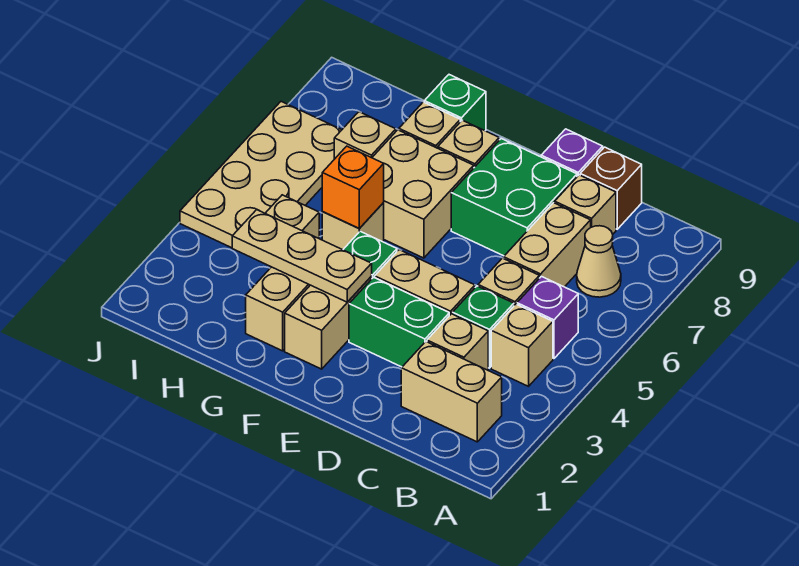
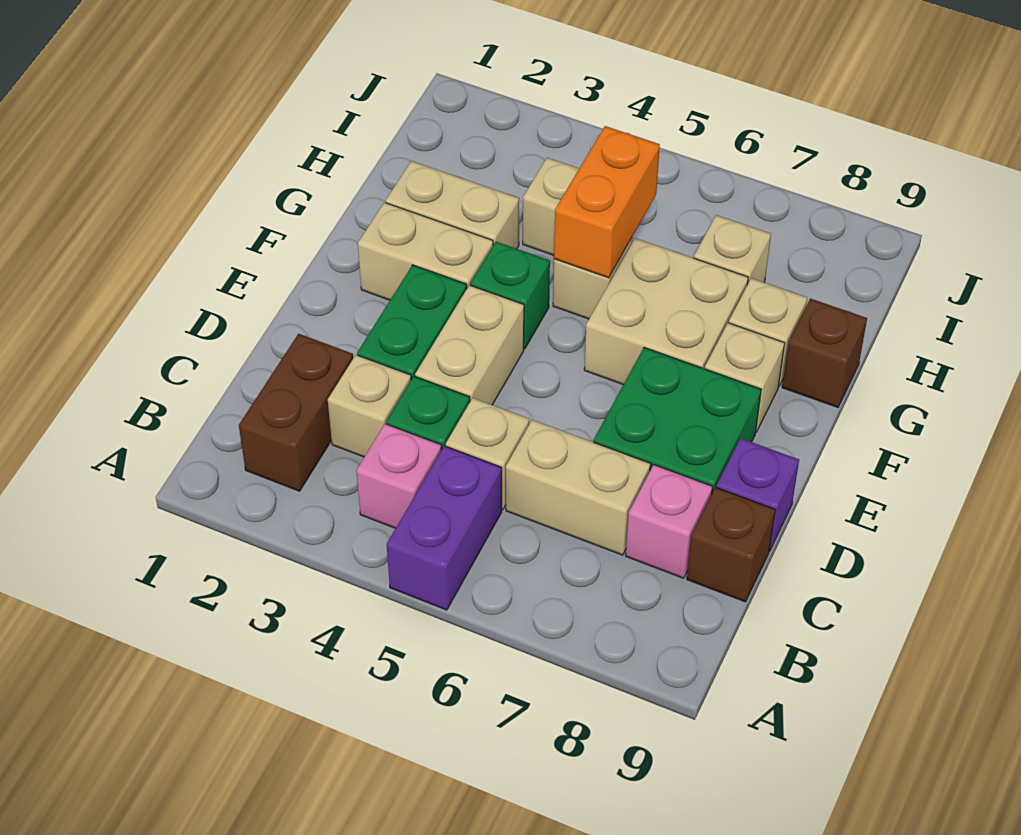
tan brick B2:C2 level 1 -> brown brick B2:C2 level 1
tan brick B4 level 1 -> pink brick B4 level 1
purple brick B5 level 1 -> purple brick A5:B5 level 1
tan cone B7 level 1 -> none
tan brick C8 level 1 -> pink brick C8 level 1
tan plate F3:H3 level 2 -> none
orange brick G5 level 2 -> orange brick G5:H5 level 2
green brick G9 level 1 -> brown brick G9 level 1
tan plate I4:J7 level 1 -> none

